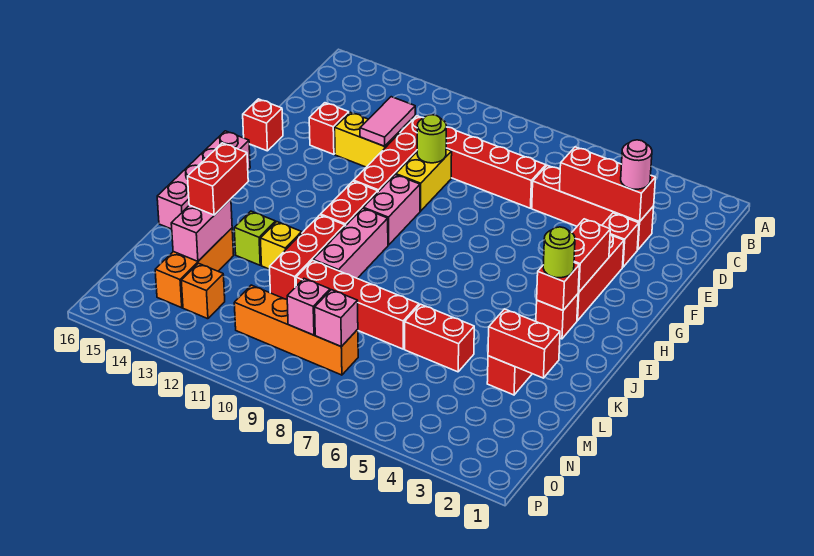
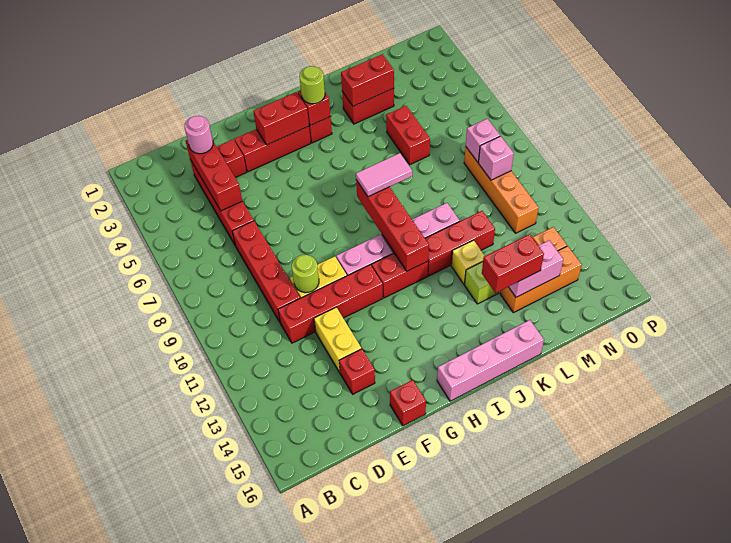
pink tile D12:E12 level 2 -> pink tile I8:J8 level 3
red brick L2:L3 level 2 -> red brick K3:L3 level 2
red brick L7:L10 level 1 -> red brick I8:I11 level 2

